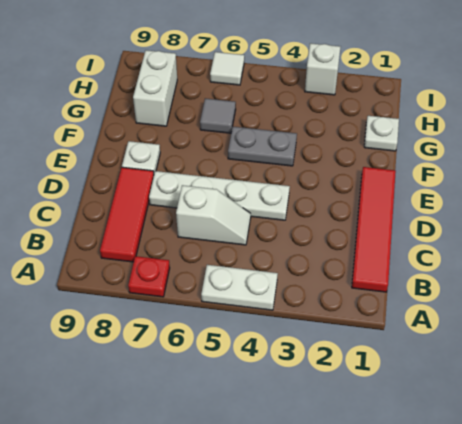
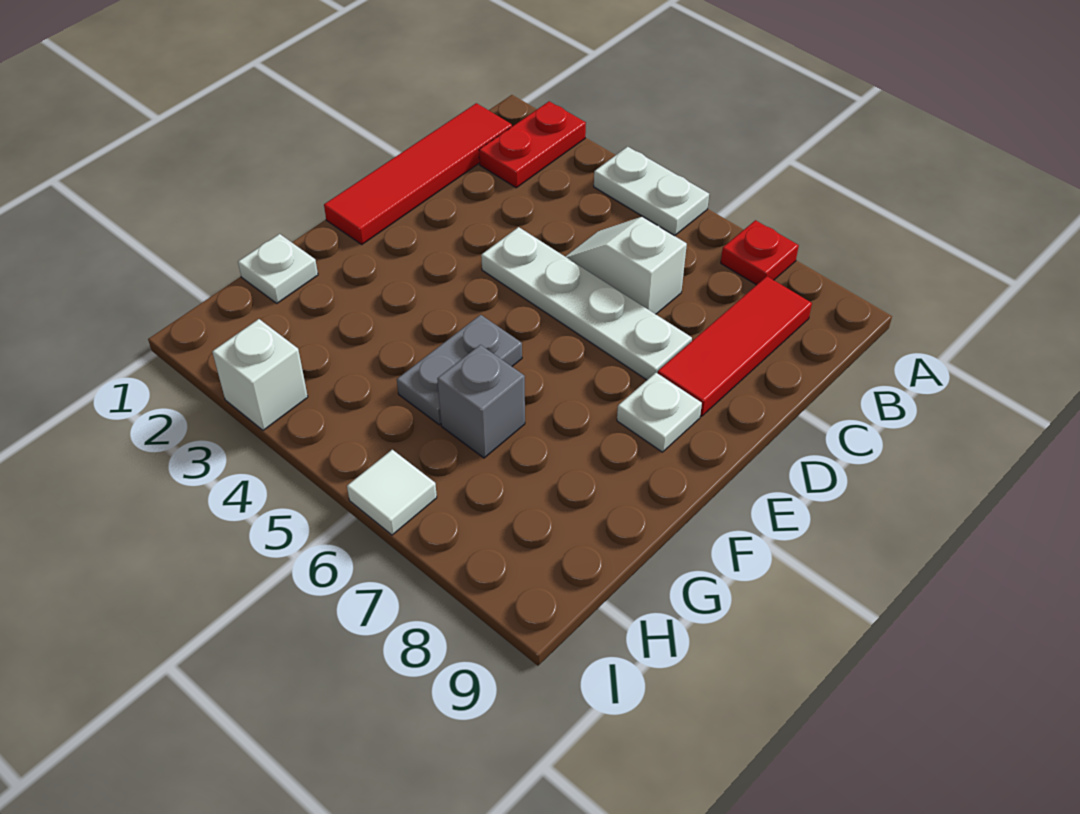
none -> red plate A2:B2 level 1
grey plate F4:F5 level 1 -> grey plate F5:G5 level 1
grey tile G6 level 1 -> grey brick G6 level 1
white brick G8:H8 level 1 -> none

